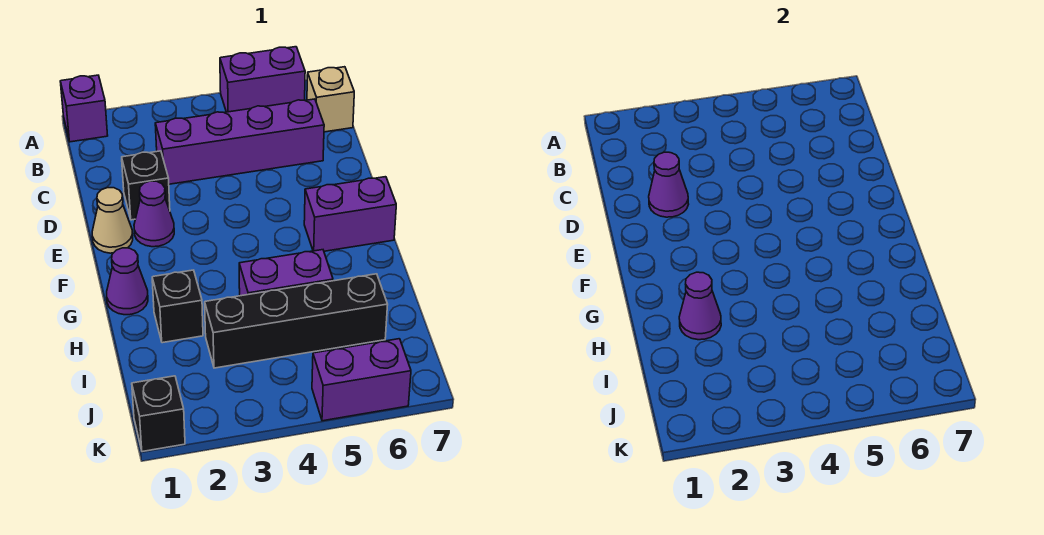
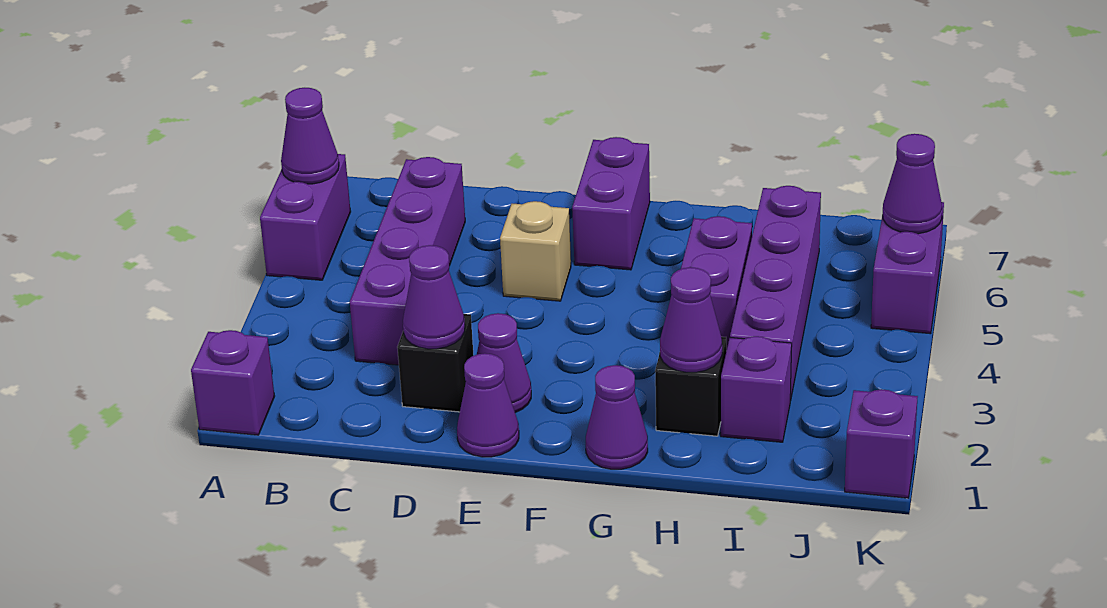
none -> purple cone A6 level 2
tan brick B7 level 1 -> tan brick E5 level 1
tan cone E1 level 1 -> purple cone E1 level 1
none -> purple brick I2 level 1
black brick I3:I6 level 1 -> purple brick I3:I6 level 1
black brick K1 level 1 -> purple brick K1 level 1
none -> purple cone K6 level 2

